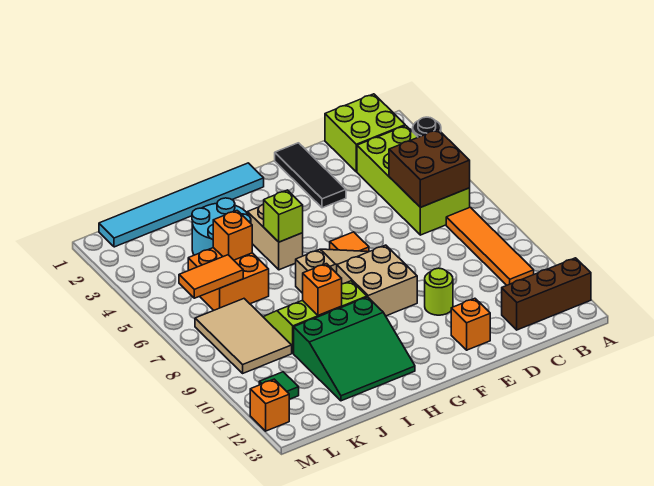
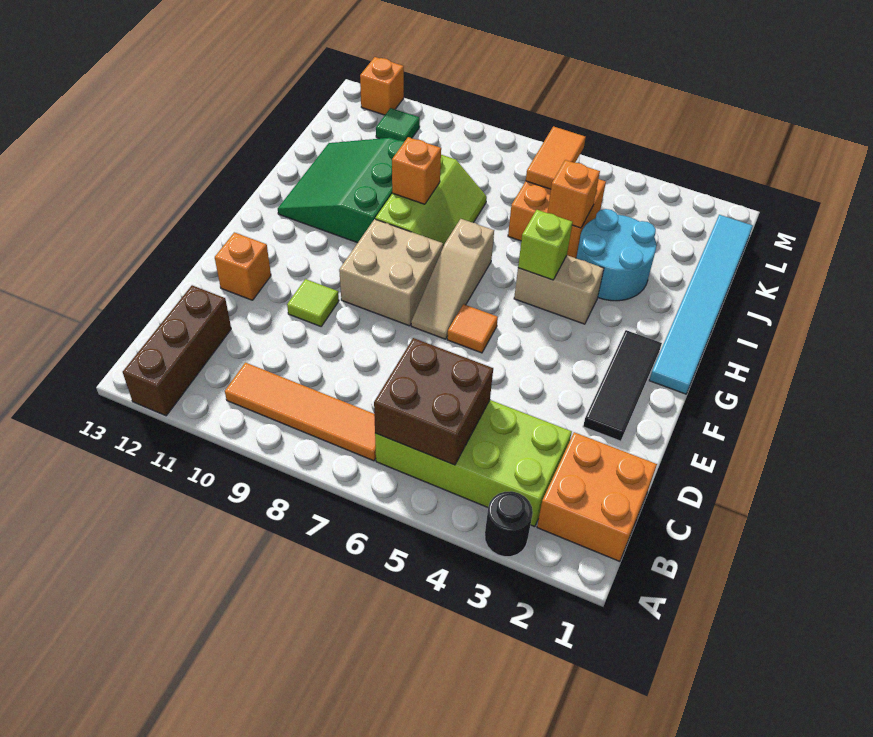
lime brick B1:C2 level 1 -> orange brick B1:C2 level 1
black tile E1:E3 level 1 -> black tile E2:G2 level 1
lime round brick E10 level 1 -> lime tile E10 level 1
tan tile K7:L9 level 1 -> none

